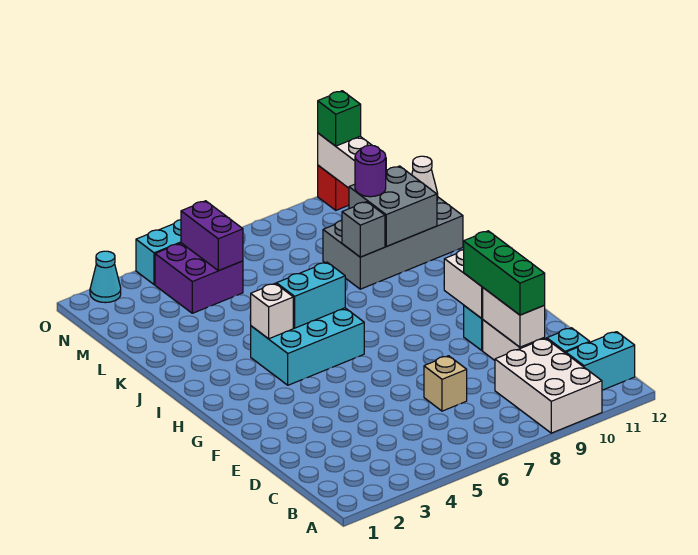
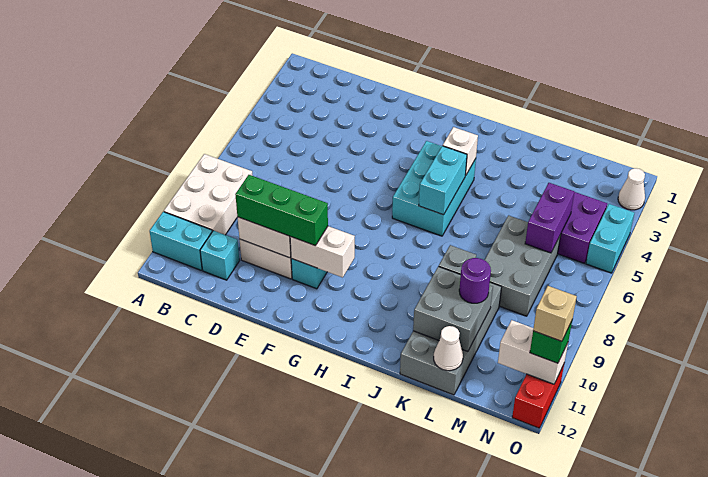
white brick A9:C10 level 1 -> white brick A8:B10 level 1
cyan brick B11:B12 level 1 -> cyan brick A11:B11 level 1
tan brick D7 level 1 -> tan brick O11 level 4
none -> grey brick L6:M8 level 1
purple brick M5:N5 level 2 -> purple brick M5:M6 level 2
cyan cone O2 level 1 -> white cone O2 level 1

